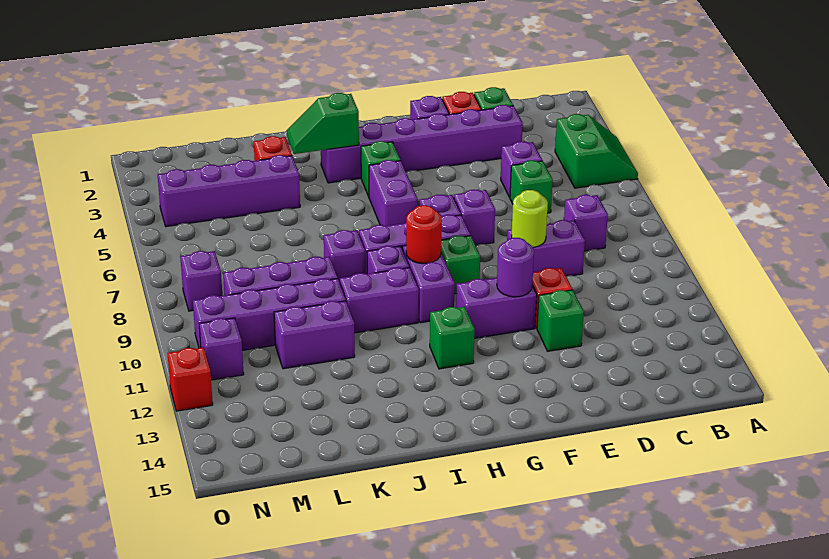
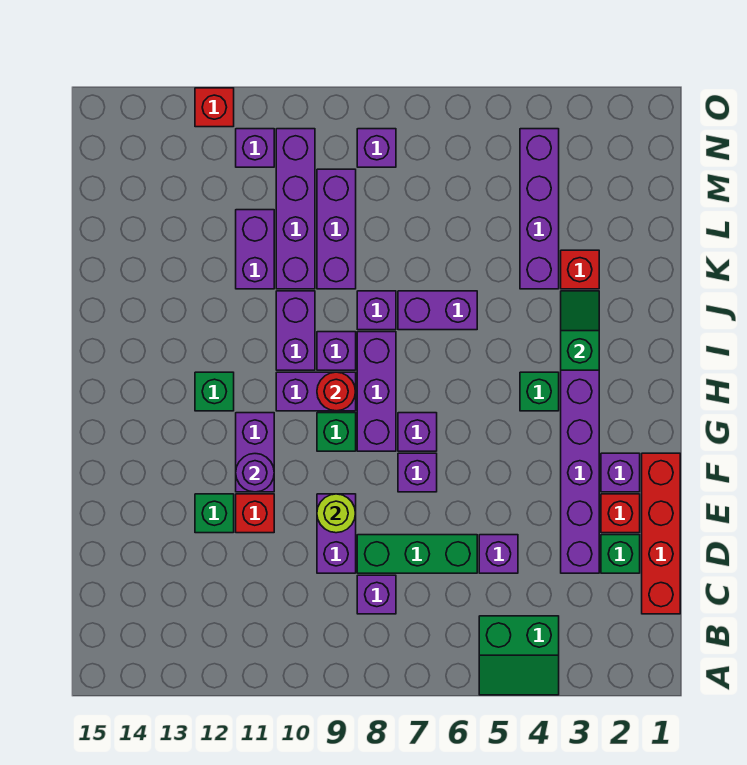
none -> red brick C1:F1 level 1
green brick D6 level 1 -> green brick D6:D8 level 1
purple brick H5:H6 level 1 -> purple brick J6:J7 level 1

